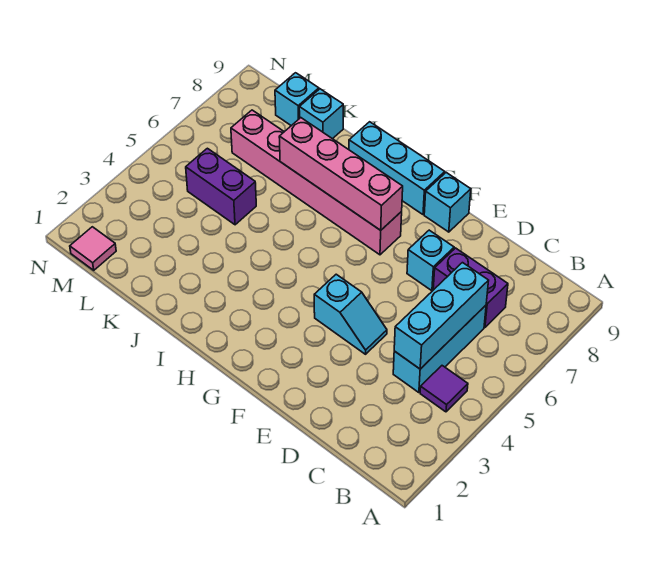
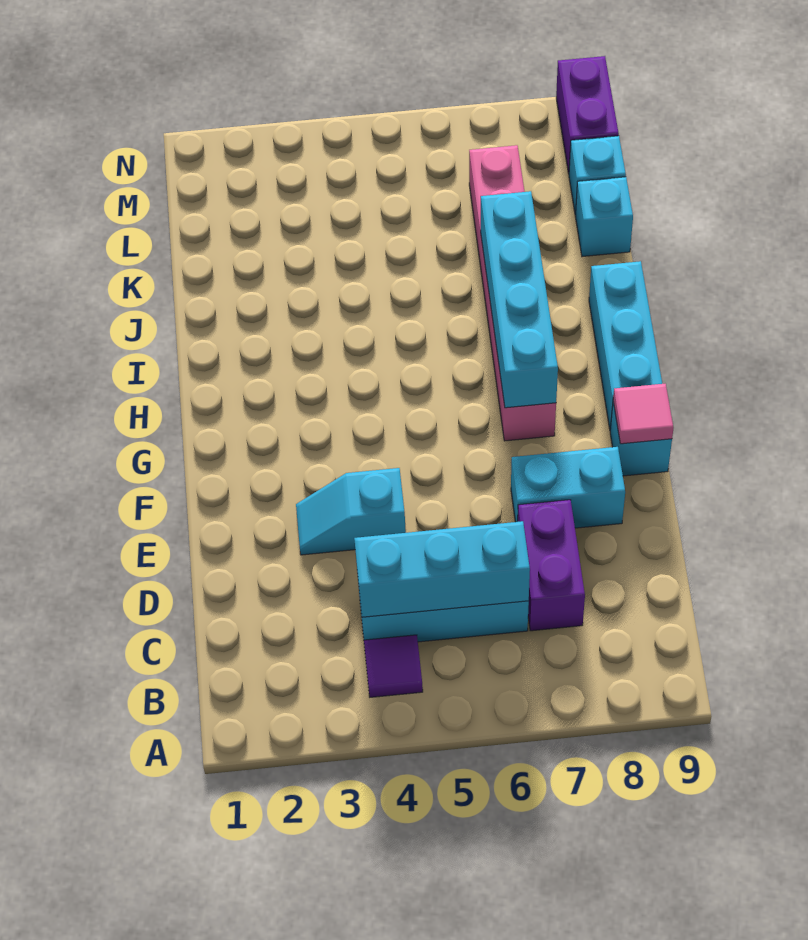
cyan slope E4:F4 level 1 top F -> cyan slope E3:E4 level 1 top 4
cyan brick E7 level 1 -> cyan brick E7:E8 level 1
pink brick G7:J7 level 2 -> cyan brick G7:J7 level 2
purple brick K5:L5 level 1 -> purple brick M9:N9 level 1
pink tile M1 level 1 -> pink tile F9 level 2

